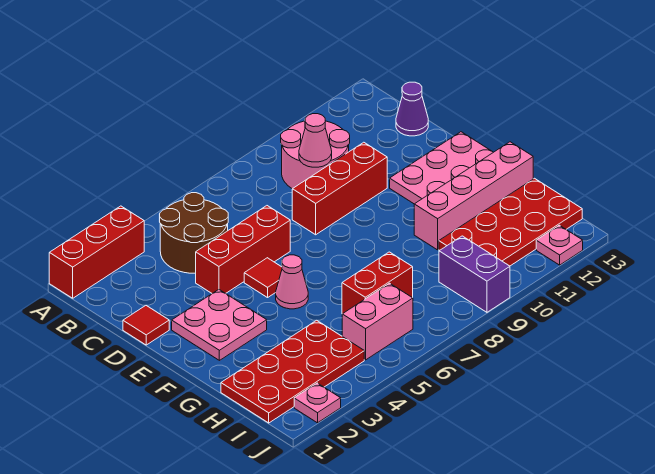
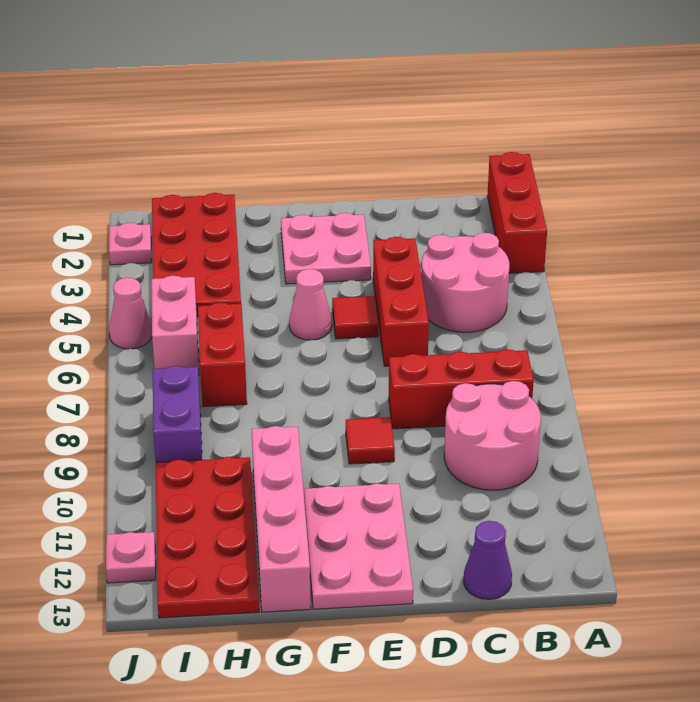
brown round brick B4:C5 level 1 -> pink round brick B4:C5 level 1
pink cone C9 level 2 -> pink cone J5 level 1
red tile D1 level 1 -> red tile E9 level 1
red brick D8:D10 level 1 -> red brick B8:D8 level 1
purple brick I9:J9 level 1 -> purple brick I8:I9 level 1

